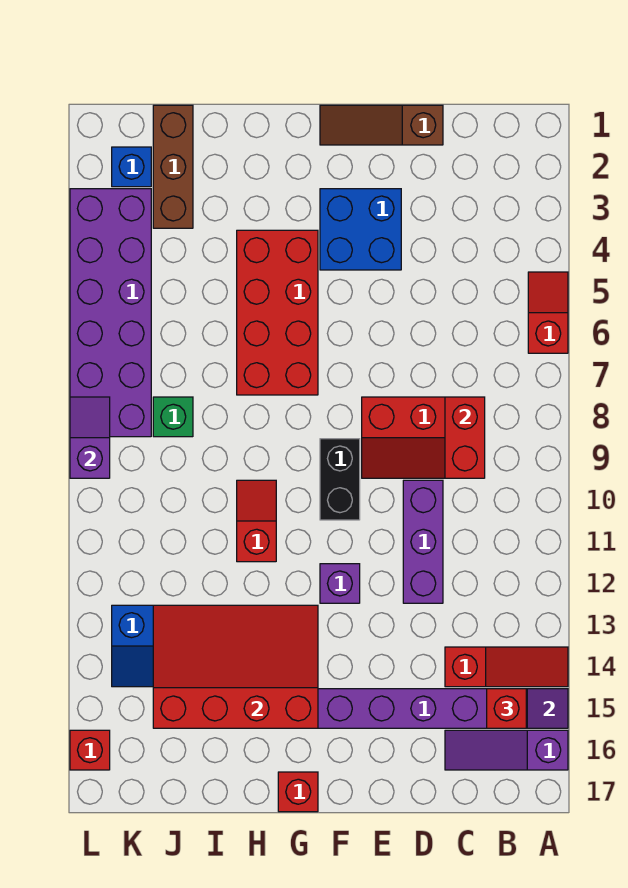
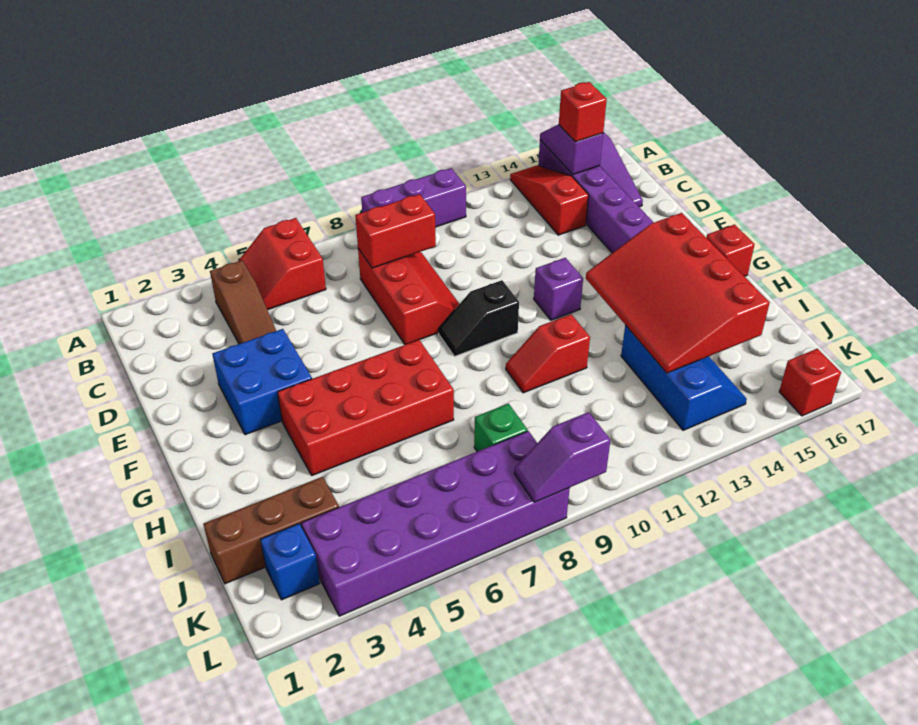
red slope A5:A6 level 1 top 6 -> red slope A5:B6 level 1 top 6
brown slope D1:F1 level 1 top D -> brown slope B4:D4 level 1 top B
purple brick D10:D12 level 1 -> purple brick A9:A11 level 1
black brick F9:F10 level 1 -> black slope F9:F10 level 1 top 10

